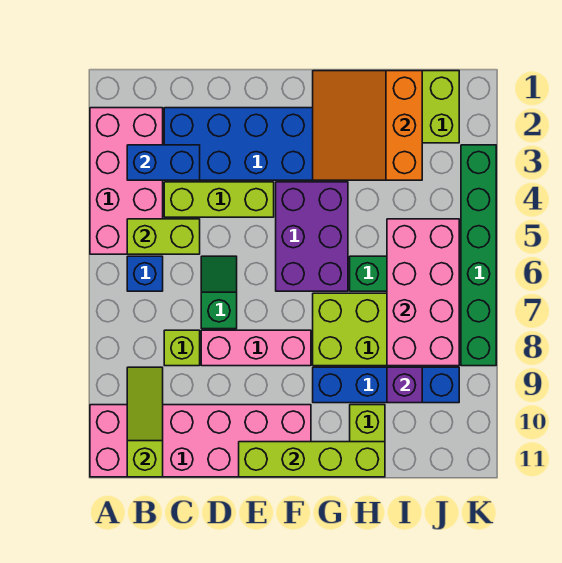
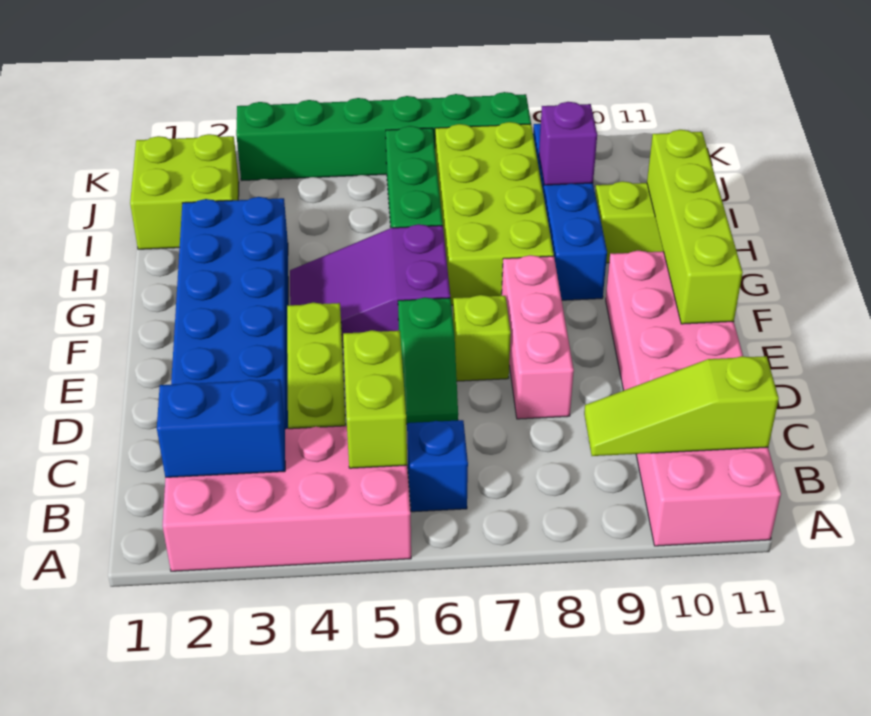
blue brick B3:C3 level 2 -> blue brick B2:B3 level 2
lime brick C8 level 1 -> lime brick E7 level 1
green slope D6:D7 level 1 top 7 -> green slope D6:E6 level 1 top E
purple brick F4:G6 level 1 -> purple slope F4:G6 level 1 top 6
orange slope G1:I3 level 2 top I -> none
pink brick I5:J8 level 2 -> none

